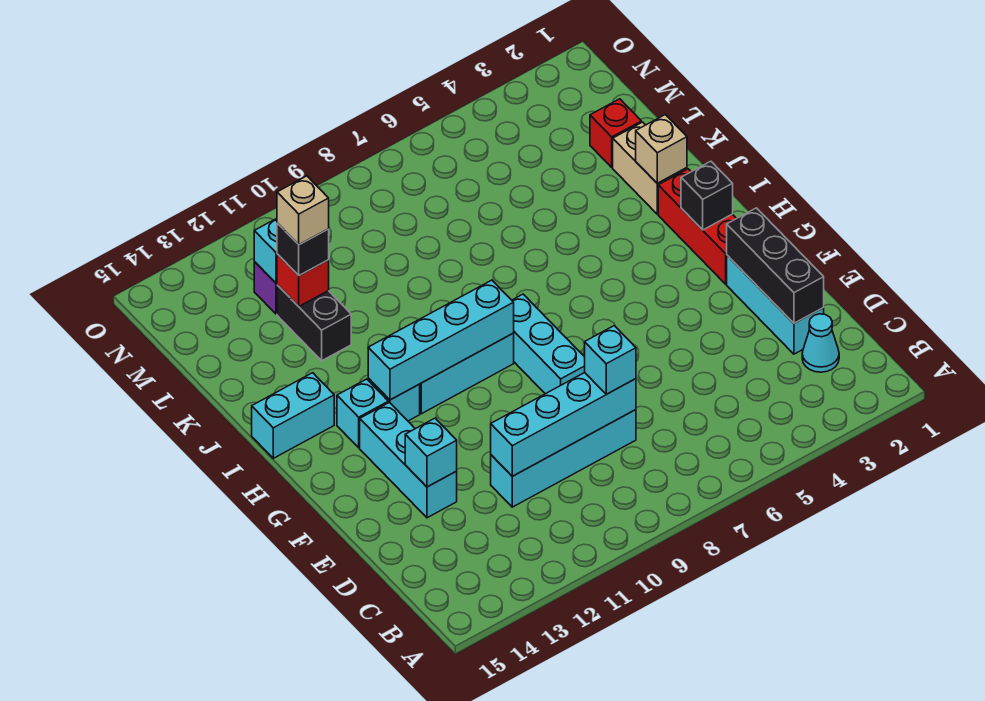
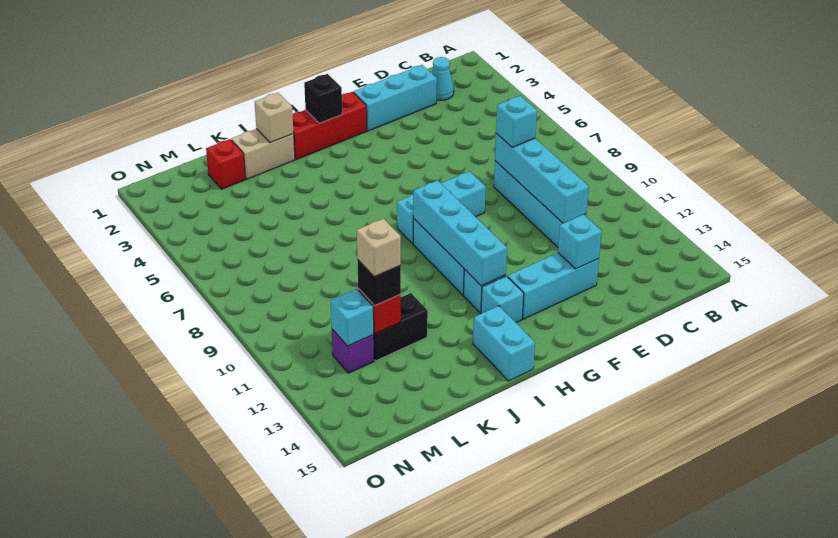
black brick D2:F2 level 2 -> none

